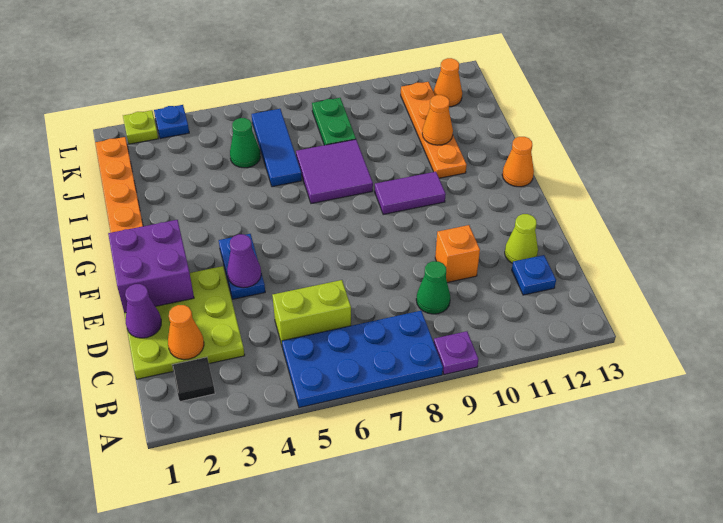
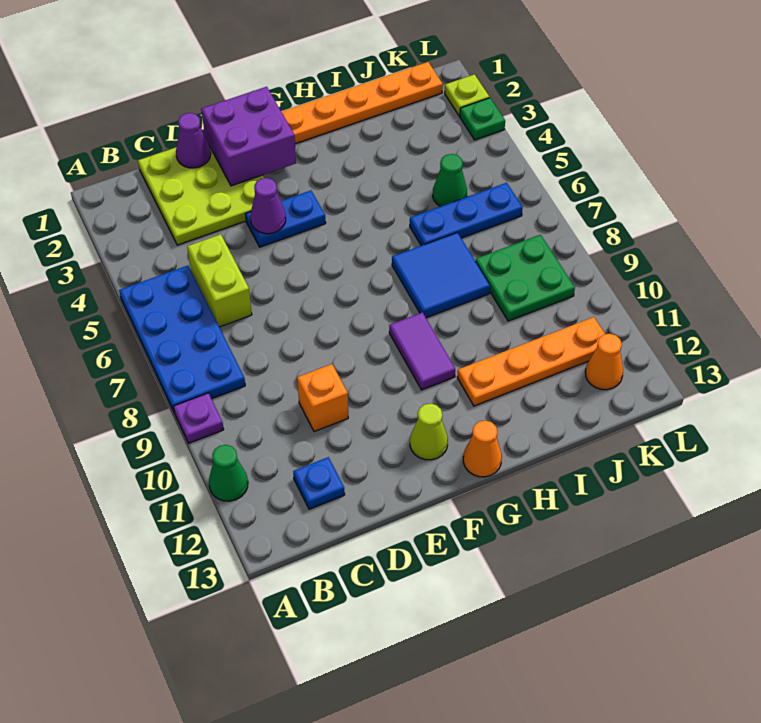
black tile B2 level 1 -> none
orange cone C2 level 2 -> none
green cone C9 level 1 -> green cone A11 level 1
lime cone D12 level 1 -> lime cone F12 level 1
purple tile H7:I8 level 1 -> blue tile H7:I8 level 1
blue tile I6:K6 level 1 -> blue plate I6:K6 level 1
orange cone I11 level 2 -> none
green plate J8:K8 level 1 -> green plate J8:K9 level 1
blue plate L3 level 1 -> green plate L3 level 1

